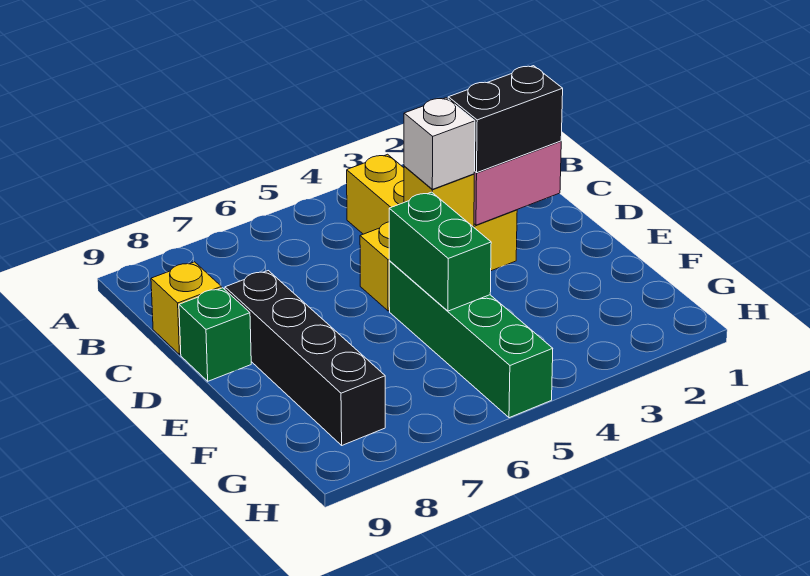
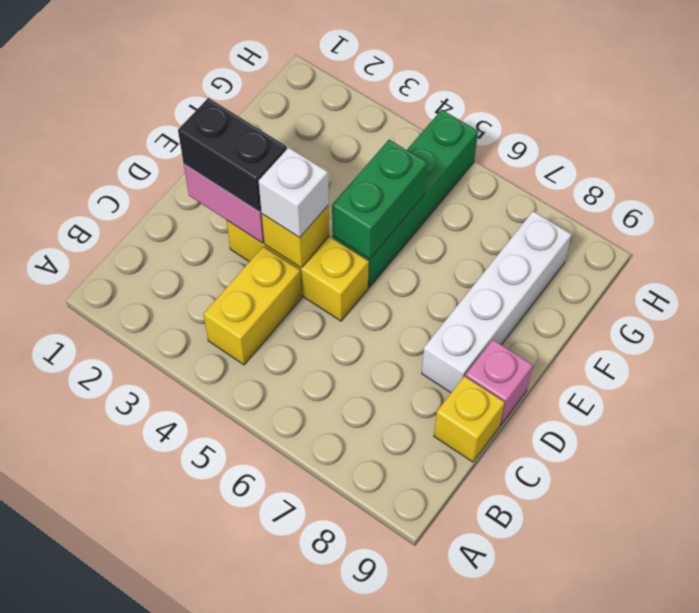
black brick D8:G8 level 1 -> white brick D8:G8 level 1
green brick D9 level 1 -> pink brick D9 level 1

